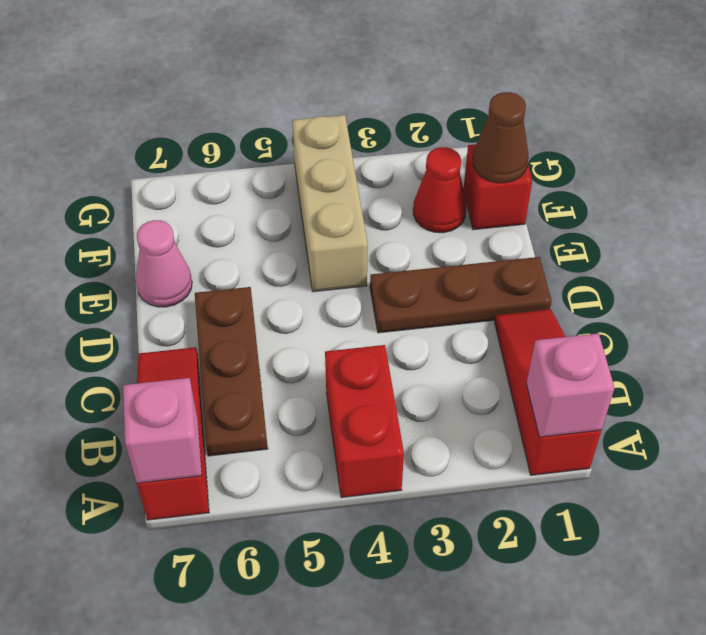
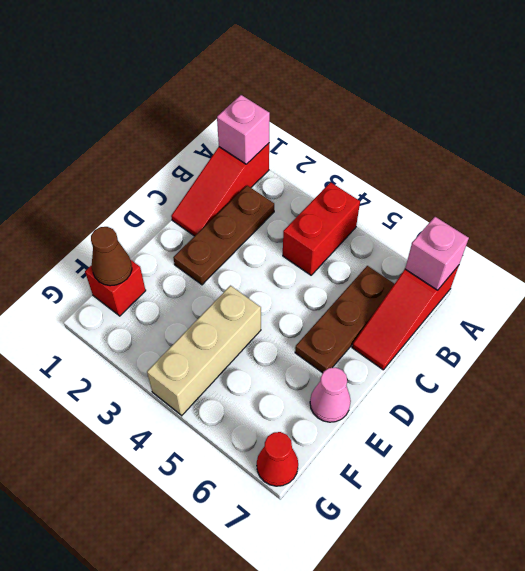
brown plate D1:D3 level 1 -> brown plate B2:D2 level 1
red cone F2 level 1 -> red cone G7 level 1

